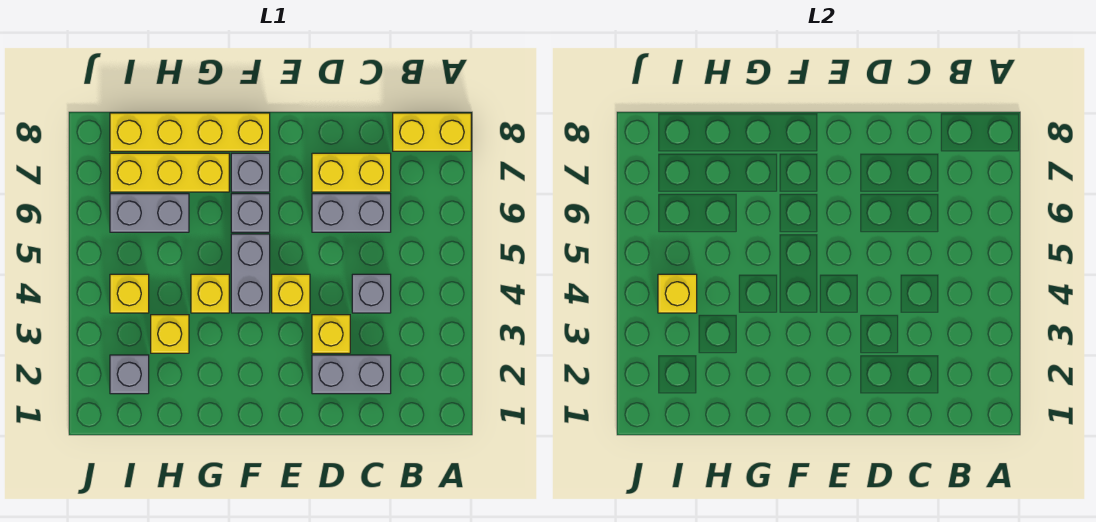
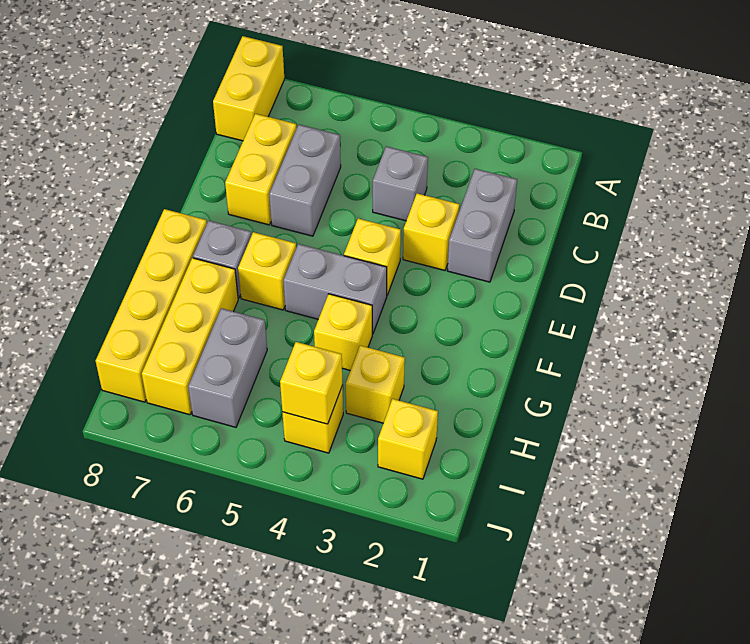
grey brick F6 level 1 -> yellow brick F6 level 1
grey brick I2 level 1 -> yellow brick I2 level 1

